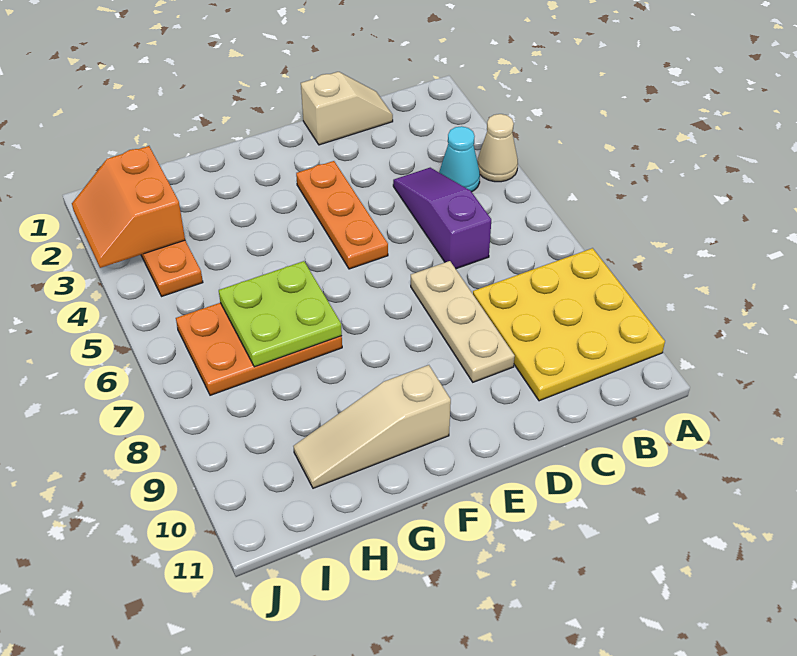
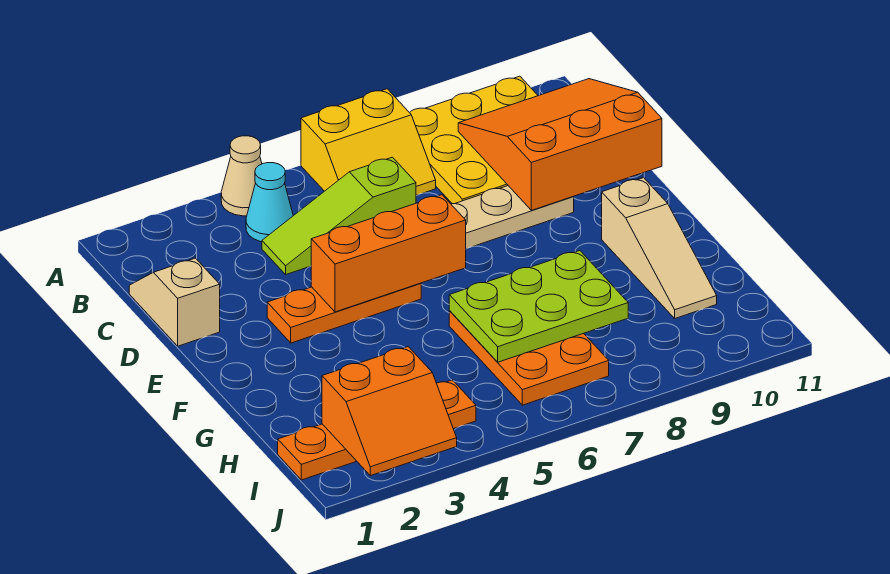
none -> yellow slope A6:B7 level 1 top A
none -> orange slope B9:D11 level 2 top D
purple slope C4:C6 level 1 top 6 -> lime slope C4:C6 level 1 top 6
none -> orange brick E4:E6 level 2
lime plate G6:H7 level 2 -> lime plate G6:H8 level 2

